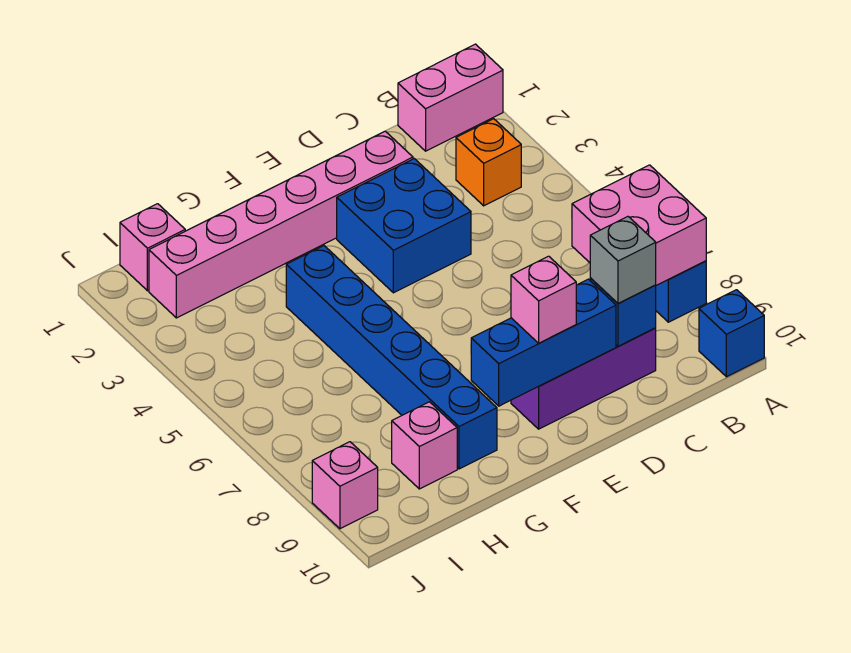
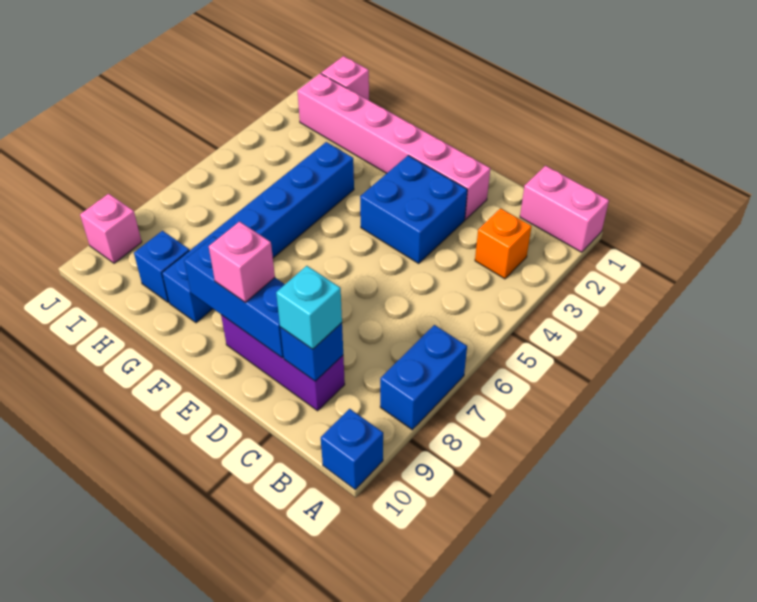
pink brick A7:B8 level 2 -> none
grey brick C9 level 3 -> cyan brick C9 level 3
pink brick H9 level 1 -> blue brick H9 level 1

